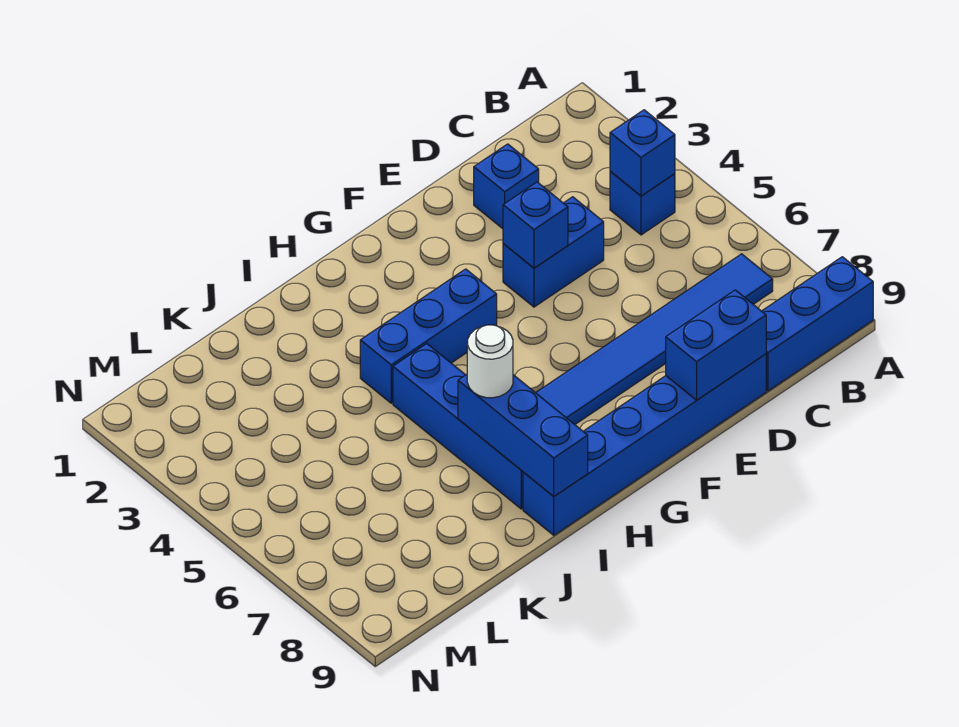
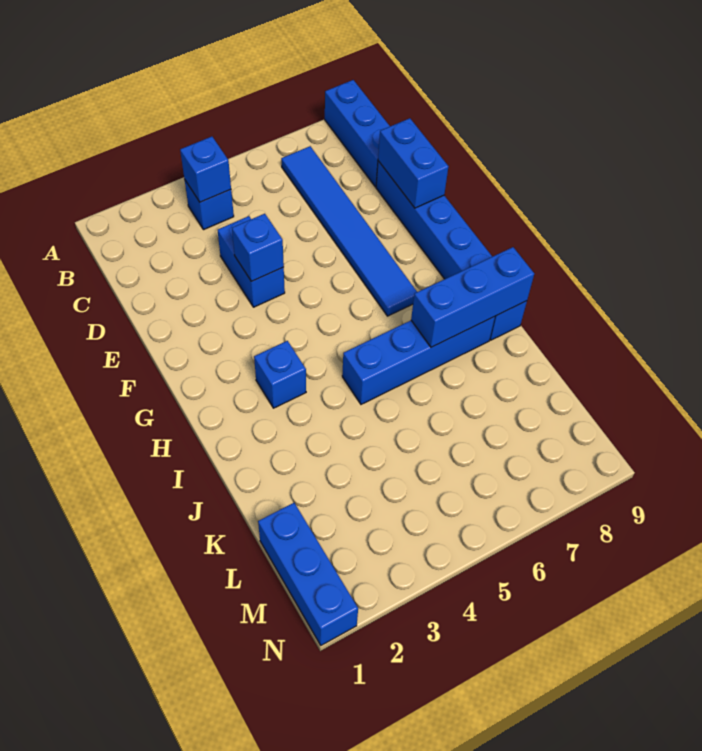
blue brick D2 level 1 -> blue brick H3 level 1
blue brick G4:I4 level 1 -> blue brick L1:N1 level 1
white round brick I7 level 3 -> none

